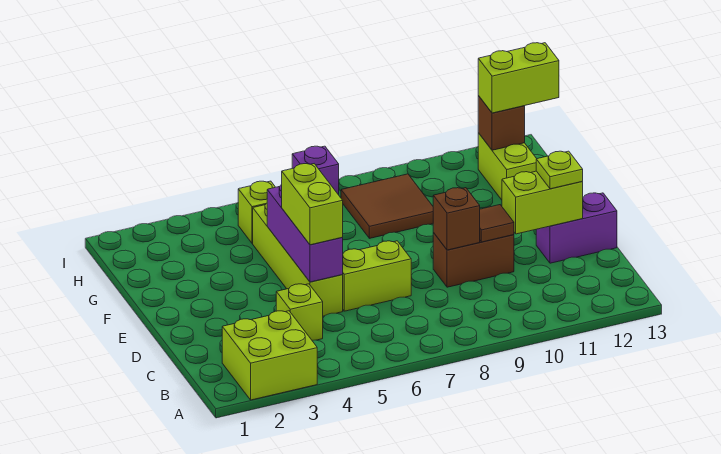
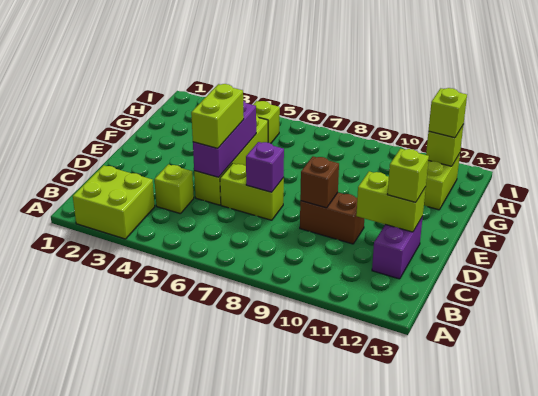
brown tile D10 level 2 -> none
purple brick D12:D13 level 1 -> purple brick C12:D12 level 1
lime plate D12 level 3 -> lime brick D12 level 3
brown tile G8:H9 level 1 -> none
brown brick H12 level 2 -> lime brick H12 level 2
lime brick H12:H13 level 3 -> lime brick H12 level 3
purple brick I7 level 1 -> purple brick D7 level 2

